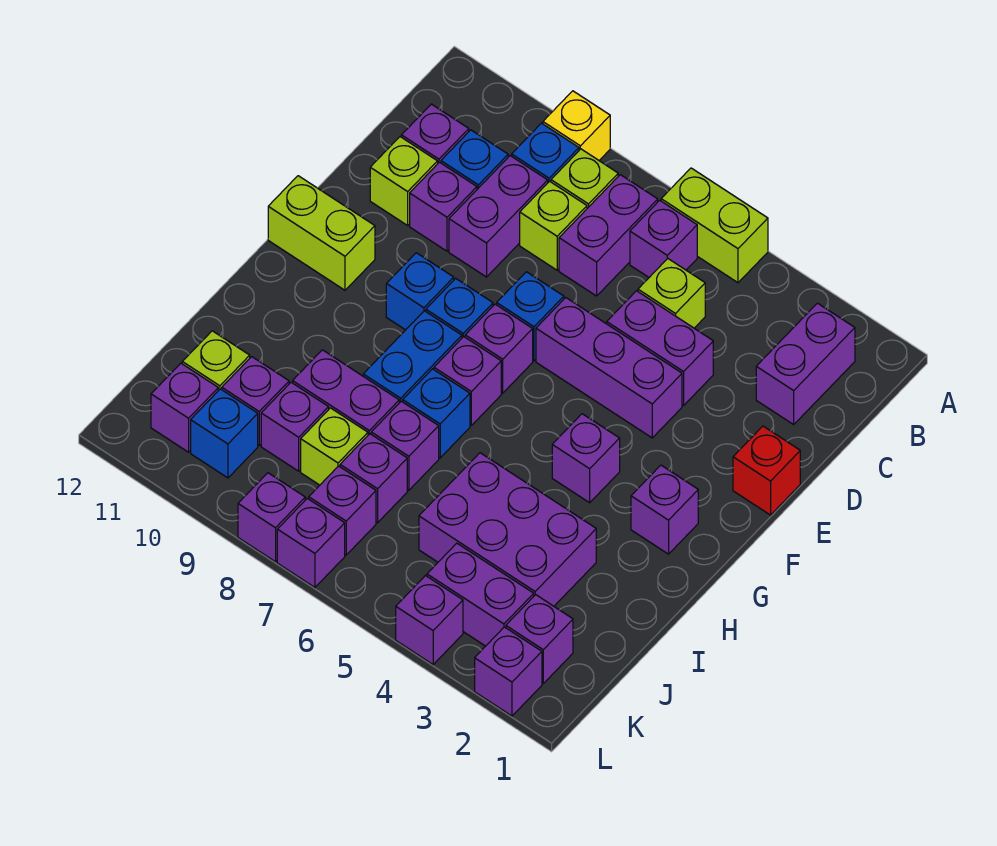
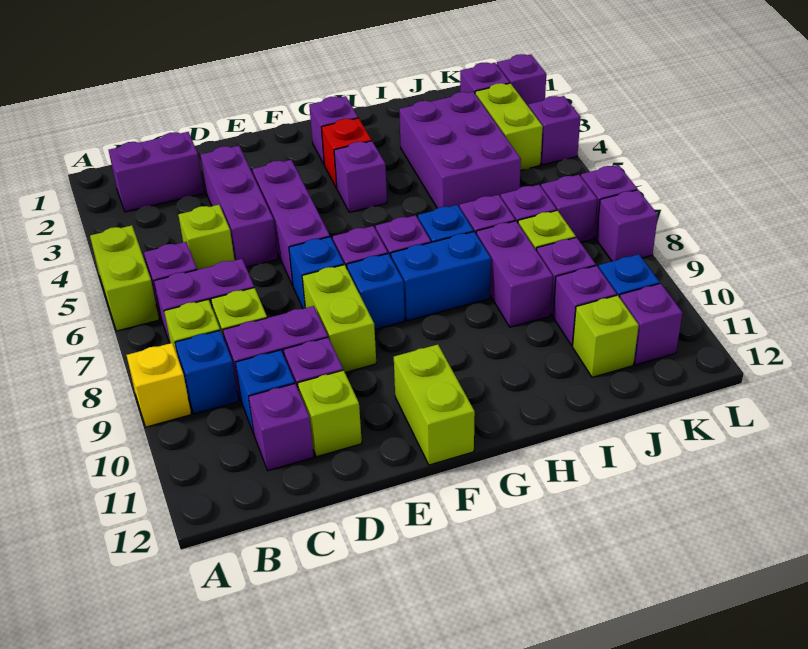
purple brick D4:D5 level 1 -> purple brick D3:D5 level 1
red brick E1 level 1 -> red brick G3 level 1
none -> lime brick E8:E9 level 1
blue brick F9 level 1 -> none
purple brick K3:K4 level 1 -> lime brick K3:K4 level 1

